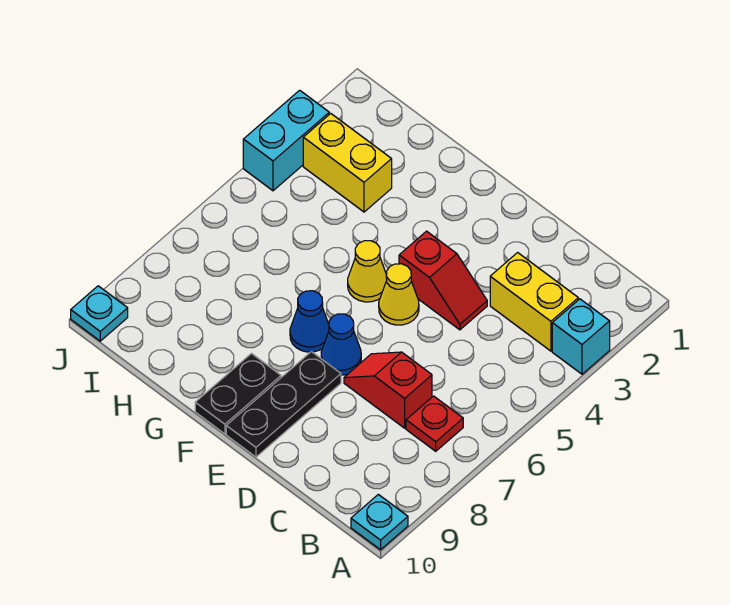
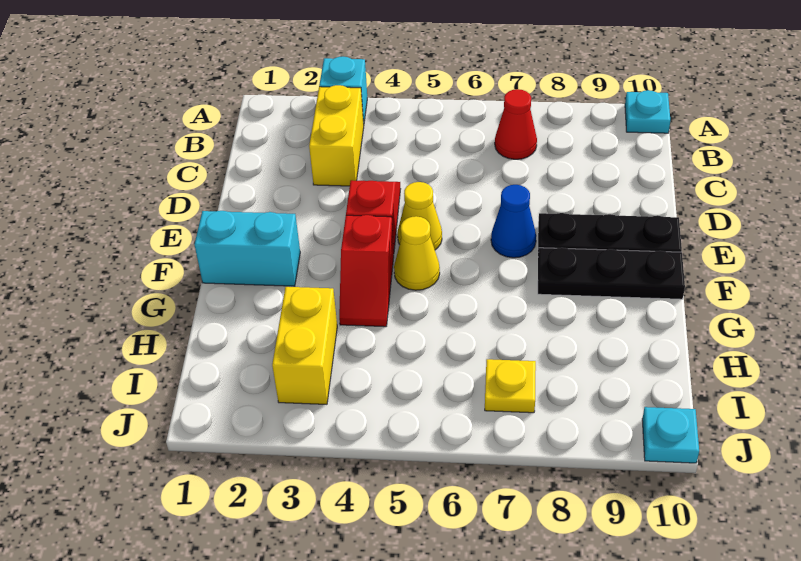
red plate B7 level 1 -> red cone B7 level 1
red slope C7:D7 level 1 top C -> red slope F4:G4 level 1 top F
blue cone F7 level 1 -> none
black plate F9:F10 level 1 -> black plate F8:F10 level 1
none -> yellow plate I7 level 1
cyan brick J3:J4 level 1 -> cyan brick F1:F2 level 1

